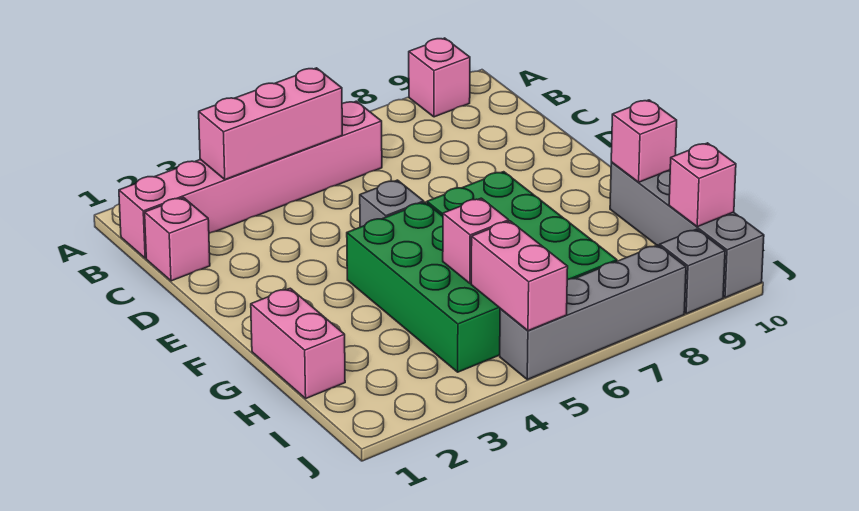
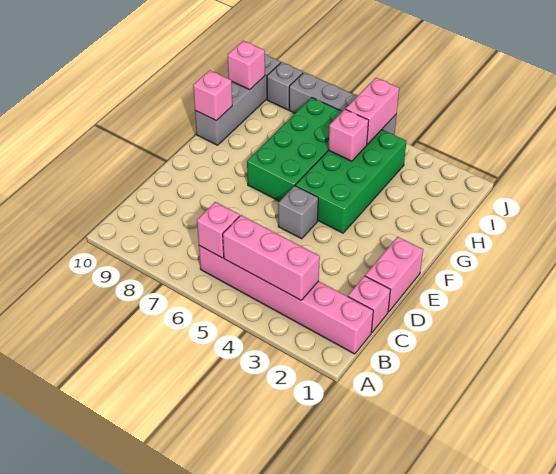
pink brick A9 level 1 -> pink brick B6 level 2
pink brick G1:H1 level 1 -> pink brick D1:E1 level 1

